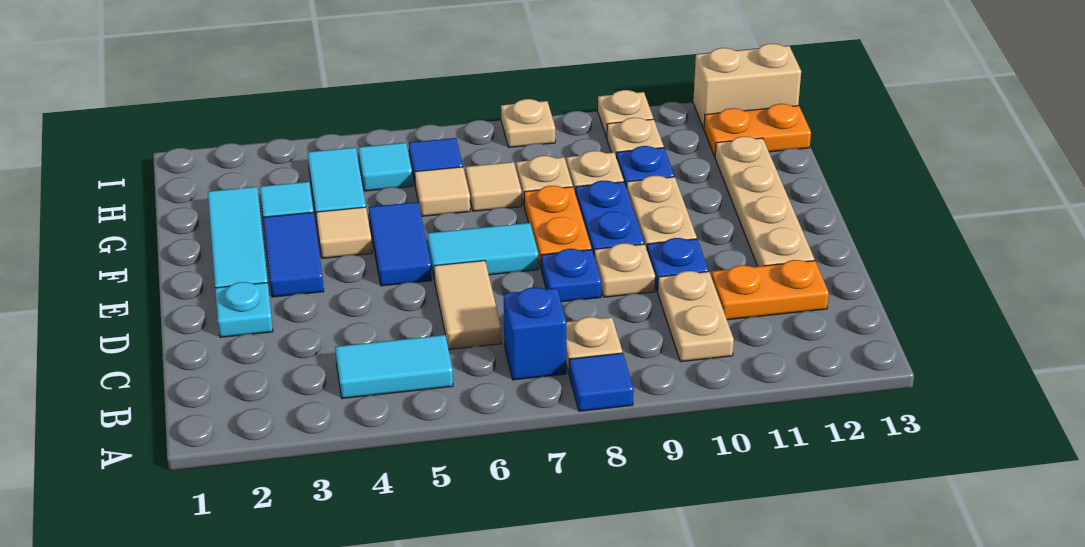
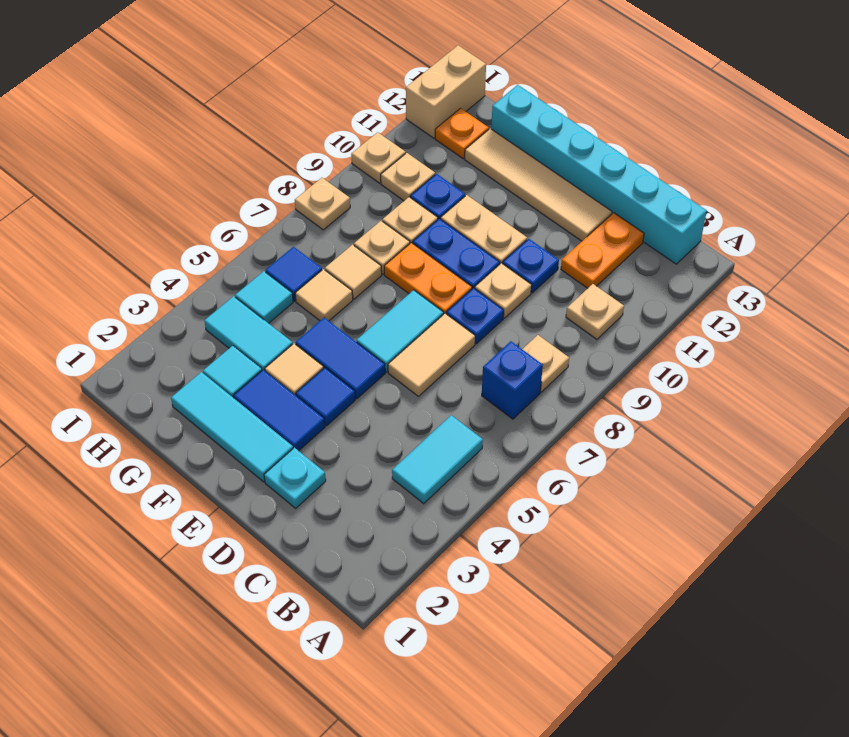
blue tile A8 level 1 -> blue tile E4 level 1
tan plate B10:C10 level 1 -> tan plate B10 level 1
none -> cyan brick B13:G13 level 1
tan tile C6:D6 level 1 -> tan tile D6:D7 level 1
tan plate D12:G12 level 1 -> tan tile D12:G12 level 1
orange plate H12:H13 level 1 -> orange plate H12 level 1

